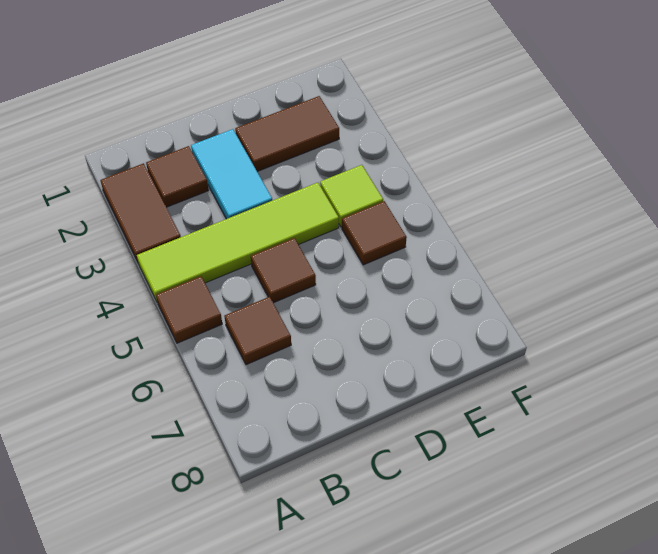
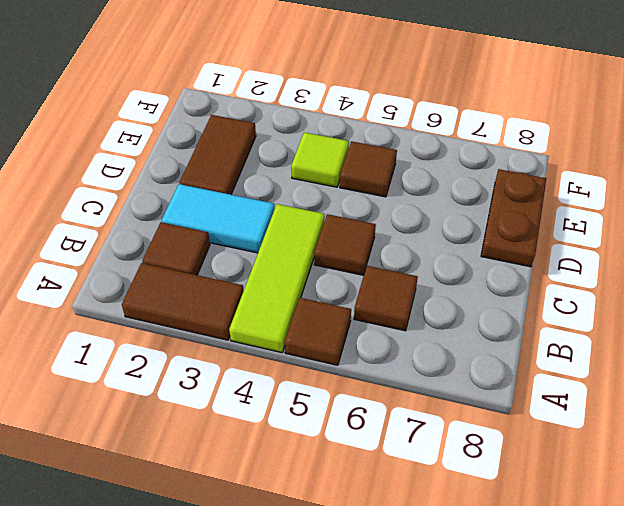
lime tile A4:D4 level 1 -> lime tile A4:C4 level 1
none -> brown plate D8:E8 level 1

